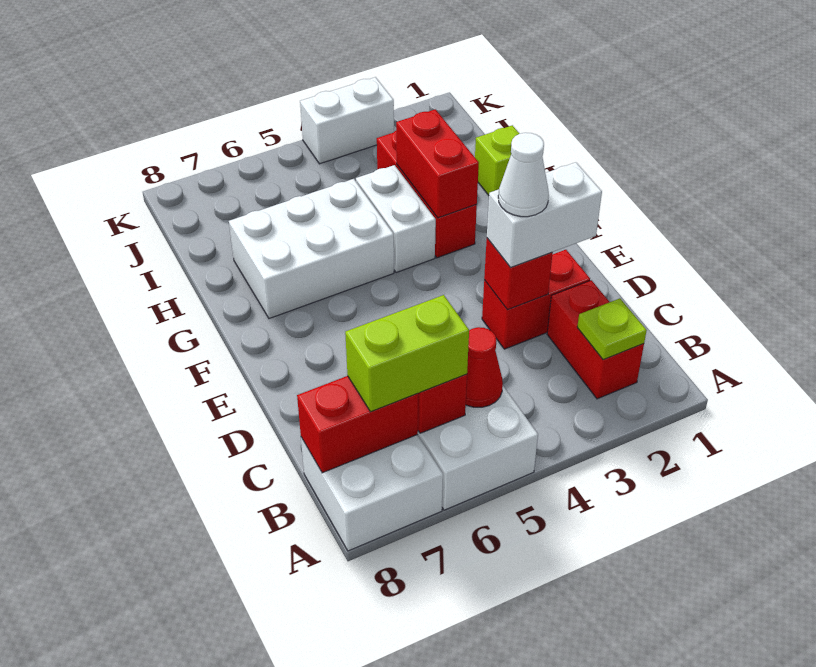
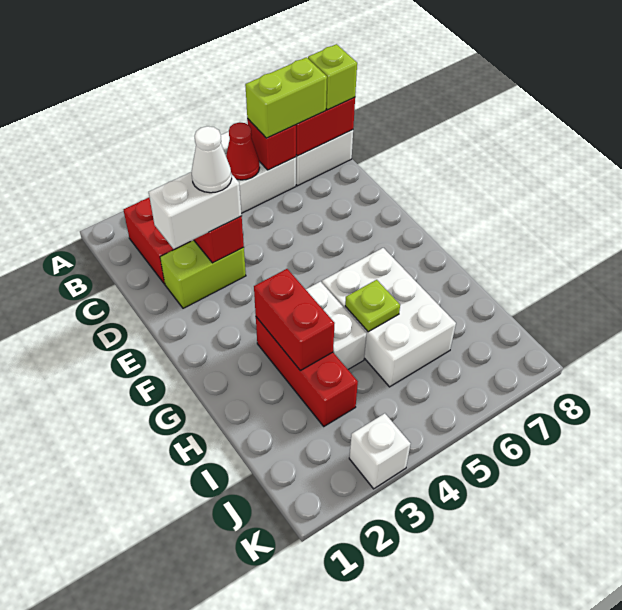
lime plate B2 level 2 -> lime plate H5 level 2
red brick D2:D3 level 1 -> lime brick D2:D3 level 1
white brick G5:H7 level 1 -> white brick G5:I6 level 1
lime brick H1 level 1 -> lime brick B8 level 3
white brick K3:K4 level 1 -> white brick K3 level 1

